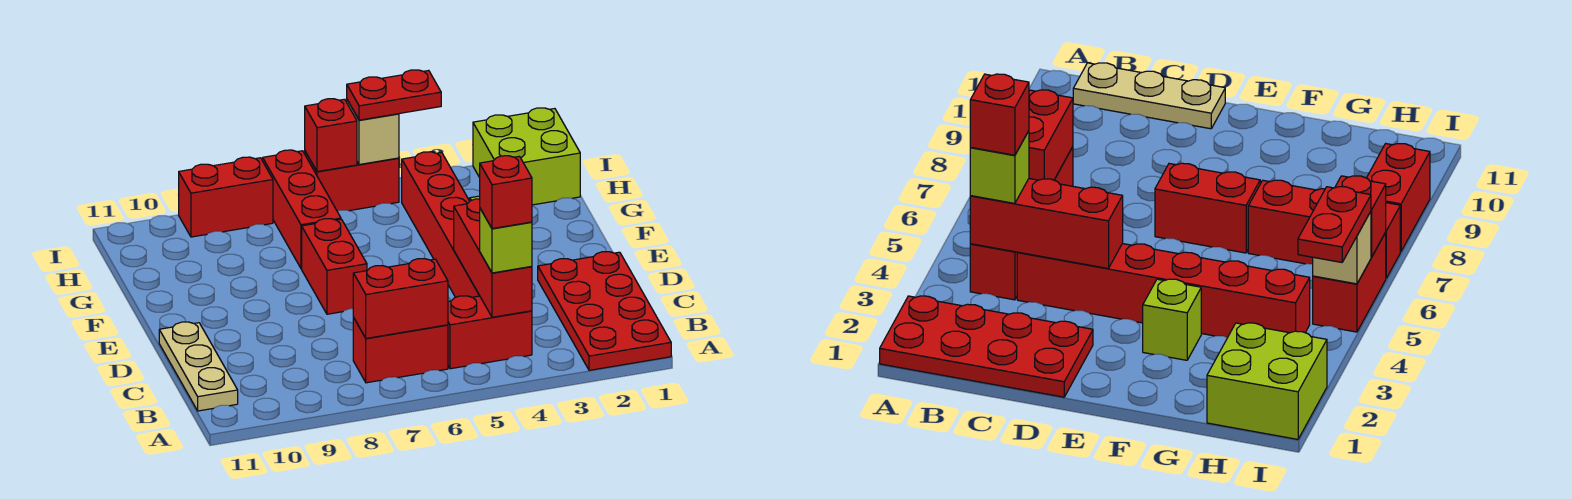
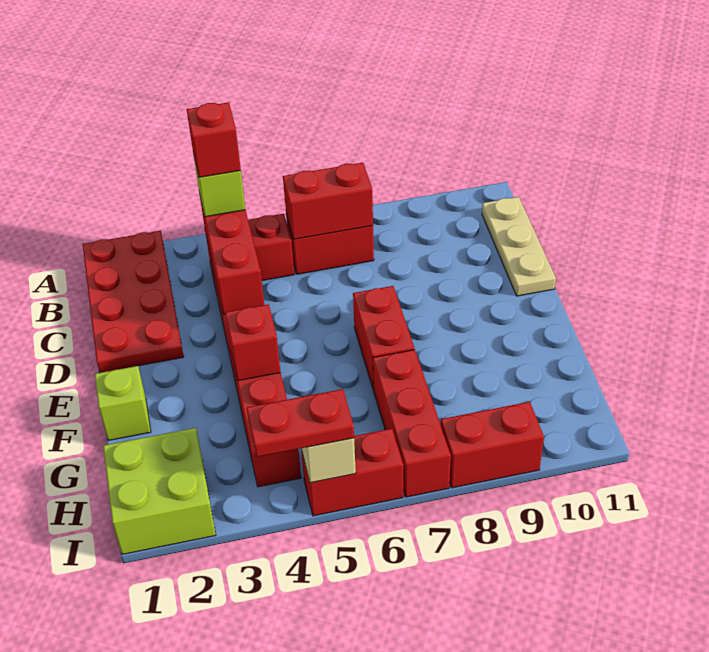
lime brick F3 level 1 -> lime brick F1 level 1
red brick I6 level 2 -> red brick F4 level 2

